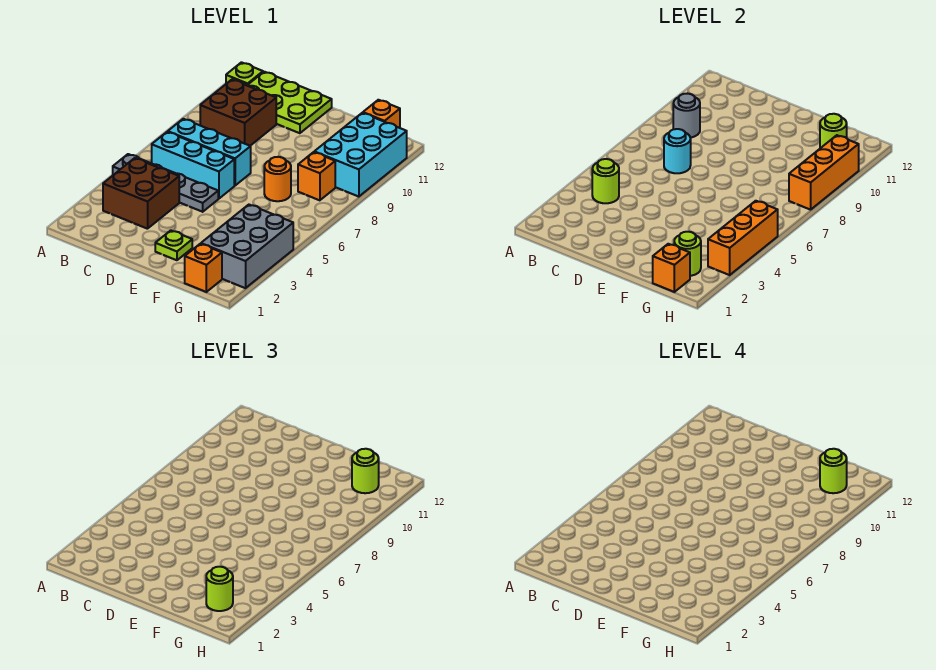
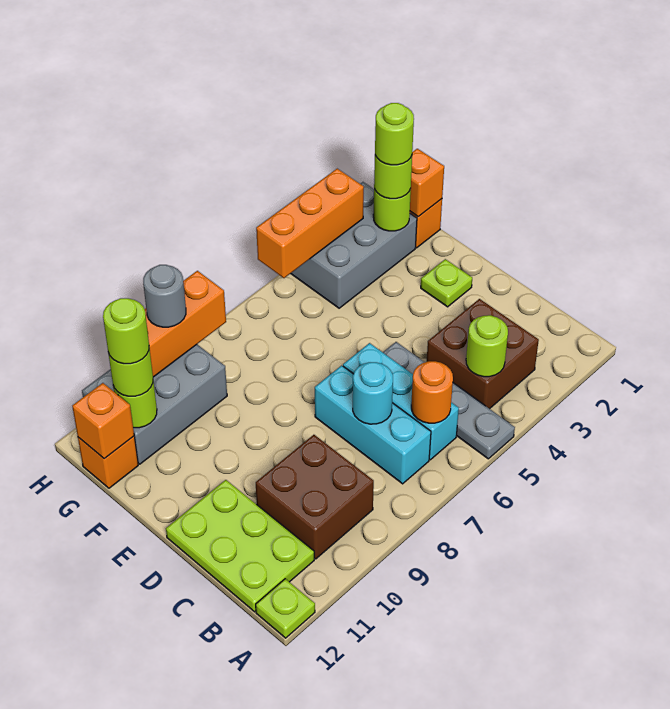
grey round brick B9 level 2 -> grey round brick H9 level 3
orange round brick F7 level 1 -> orange round brick B6 level 2
none -> lime round brick G2 level 4
orange brick G8 level 1 -> orange brick G12 level 2
cyan brick G9:H11 level 1 -> grey brick G9:H11 level 1

